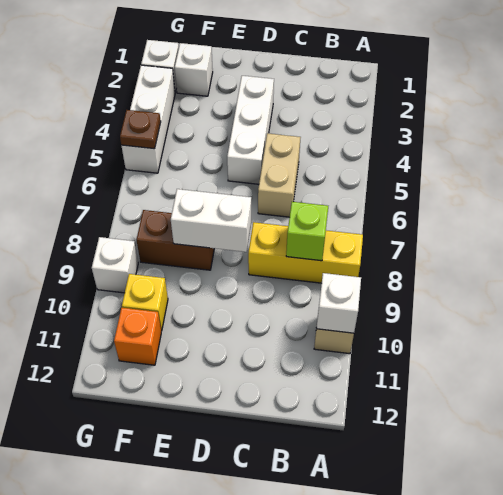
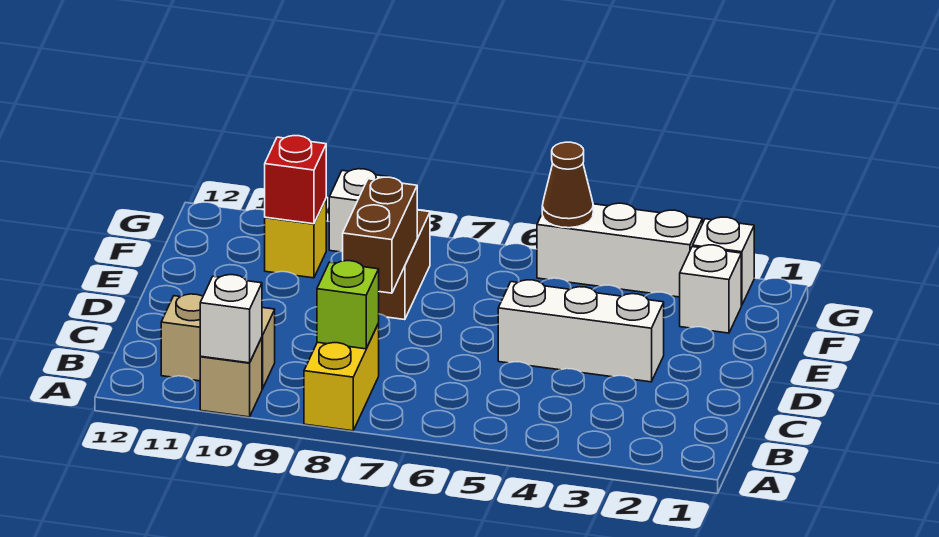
yellow brick A8:C8 level 1 -> yellow brick A8:B8 level 1
tan brick C5:C6 level 1 -> tan brick B10:B11 level 1
white brick D8:E8 level 2 -> brown brick D8:E8 level 2
none -> red brick F10 level 2
orange brick F11 level 1 -> none
brown plate G5 level 2 -> brown cone G5 level 2

